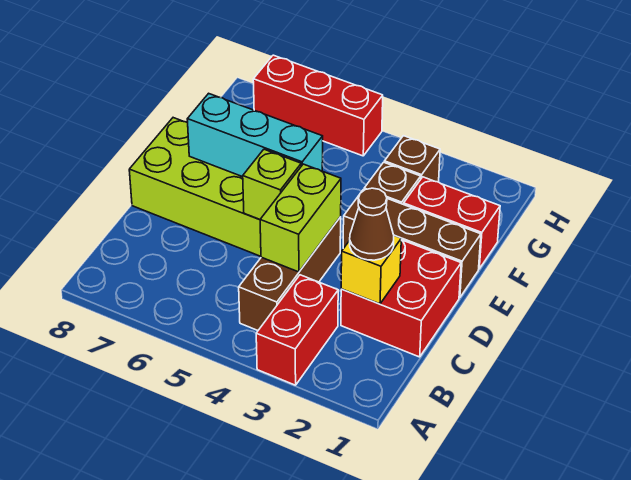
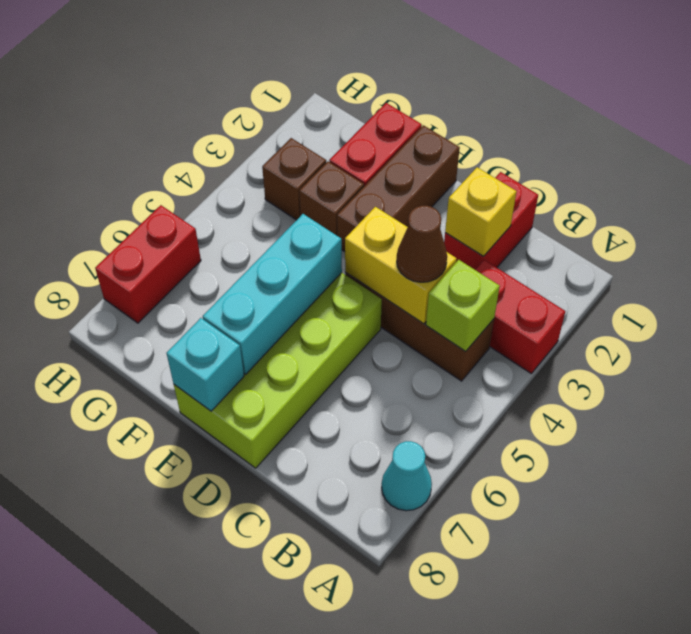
none -> cyan cone A7 level 1
red brick C1:D2 level 1 -> red brick C1:C2 level 1
brown cone C2 level 3 -> brown cone C4 level 3
lime brick C4:D4 level 2 -> yellow brick C4:D4 level 2
lime brick D5 level 2 -> lime brick B4 level 2
none -> cyan brick E8 level 2
red brick H5:H7 level 1 -> red brick H6:H7 level 1

